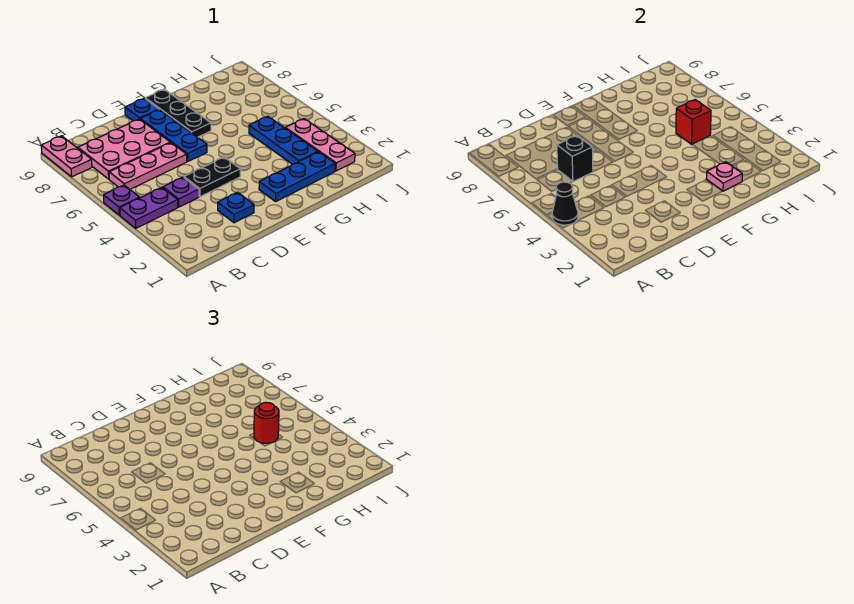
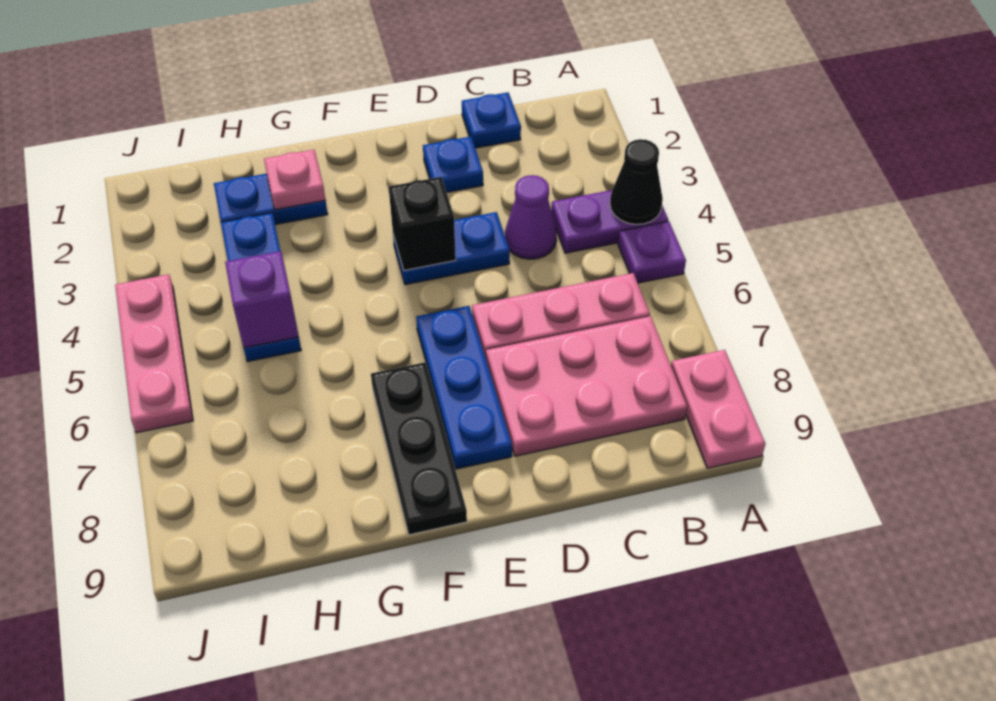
purple plate C4 level 1 -> purple cone C4 level 1
black brick C6 level 2 -> black brick E4 level 2
black plate D4:E4 level 1 -> blue plate D4:E4 level 1
blue plate E9 level 1 -> blue plate C1 level 1
blue plate F2:H2 level 1 -> blue plate G2:H2 level 1
red brick H5 level 2 -> purple brick H5 level 2
red round brick H5 level 3 -> none
pink plate I2:I4 level 1 -> pink plate J4:J6 level 1

